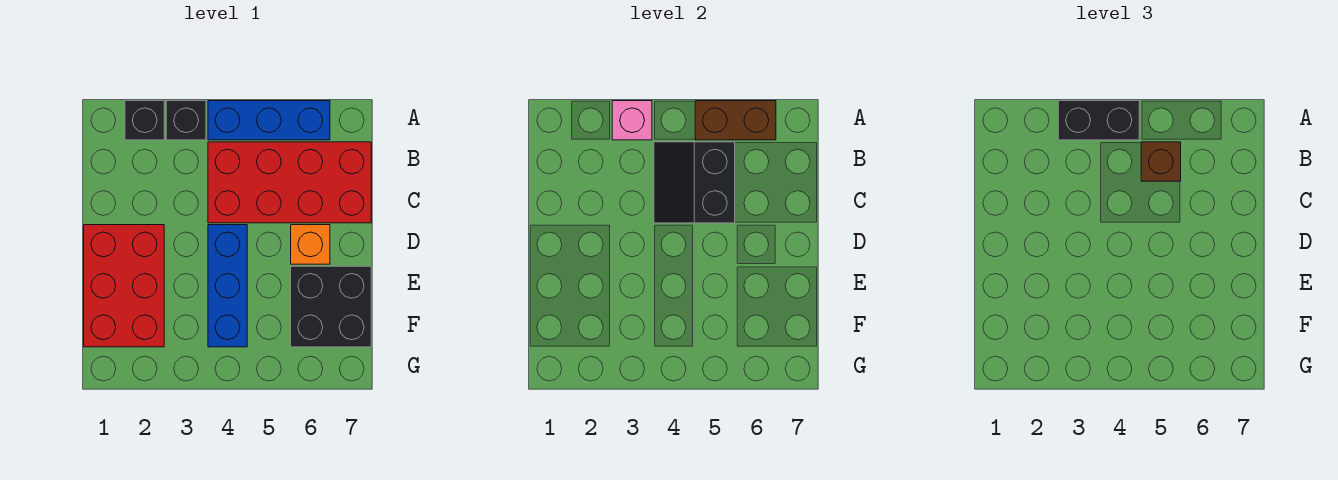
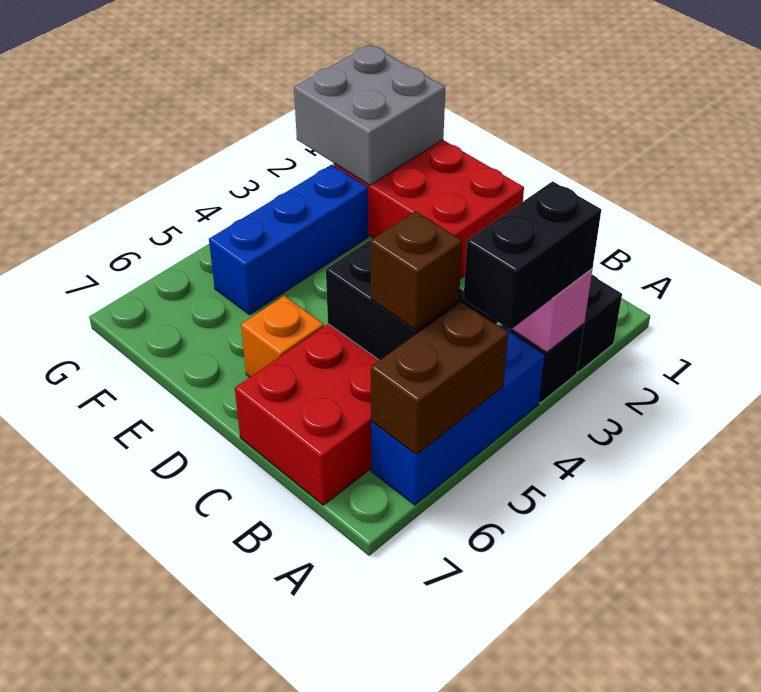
blue brick D4:F4 level 1 -> blue brick F3:F5 level 1
black brick E6:F7 level 1 -> none
none -> grey brick F1:G2 level 2

